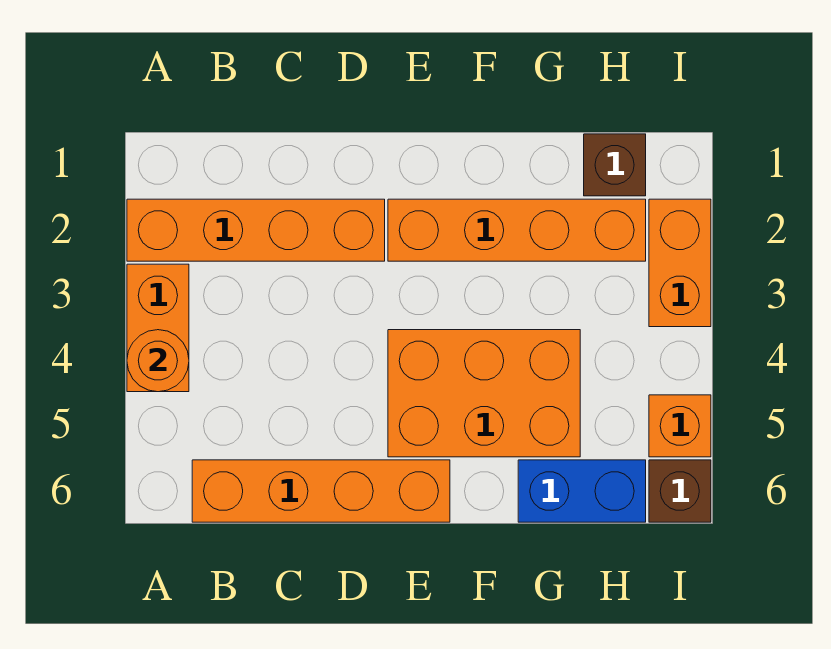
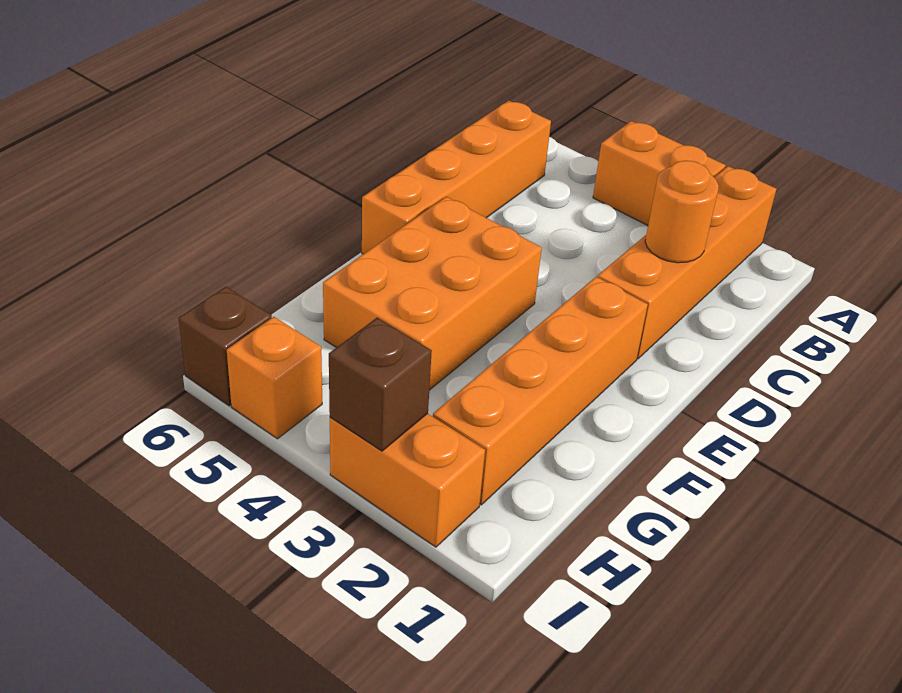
orange round brick A4 level 2 -> orange round brick C2 level 2
blue brick G6:H6 level 1 -> none
brown brick H1 level 1 -> brown brick I3 level 2

